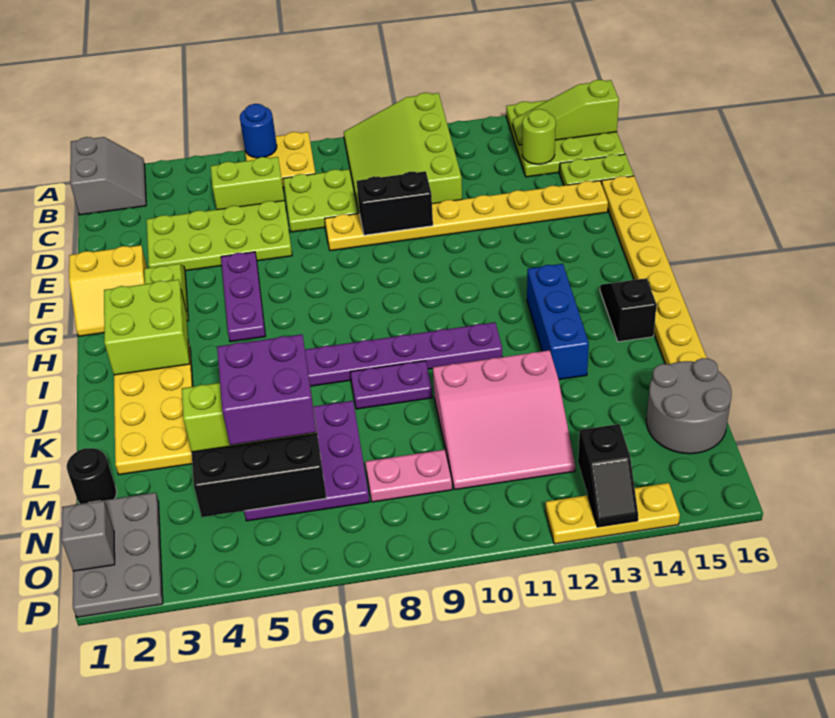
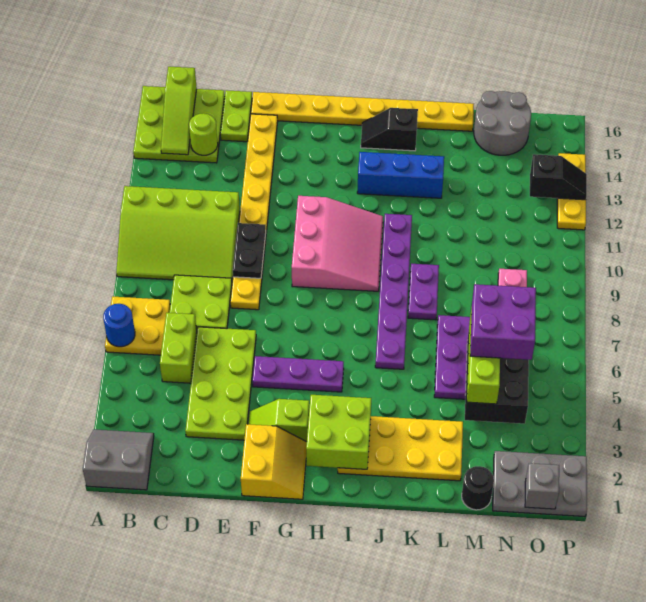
black brick E9:E10 level 2 -> black plate E9:E10 level 2
pink slope L10:N12 level 1 top L -> pink slope G9:I11 level 1 top G

